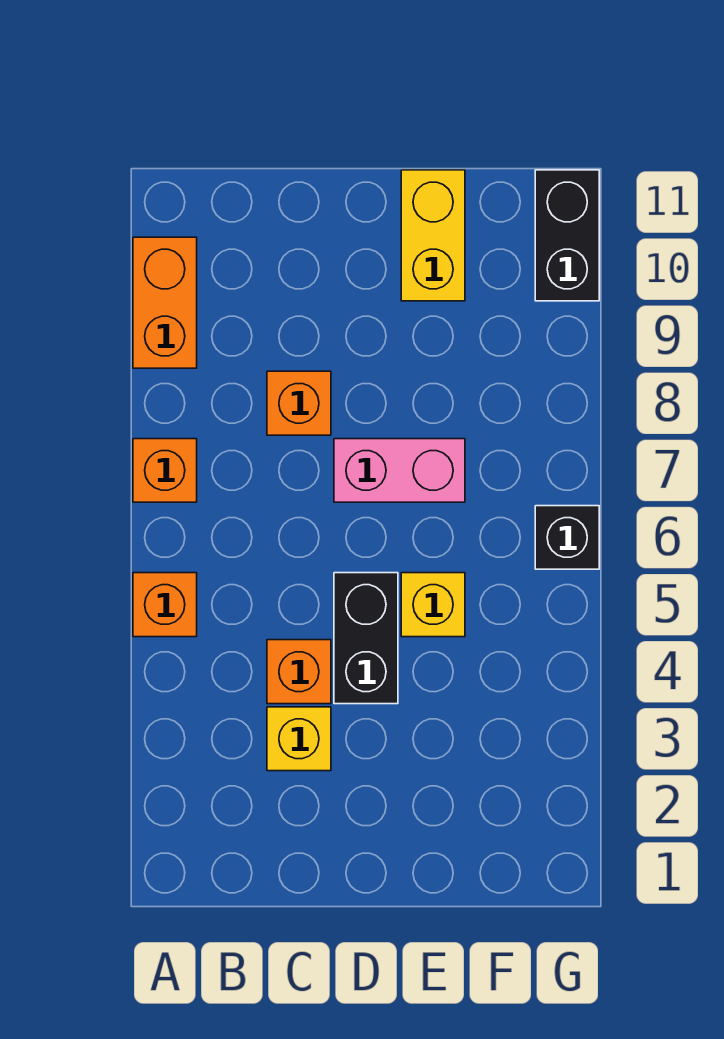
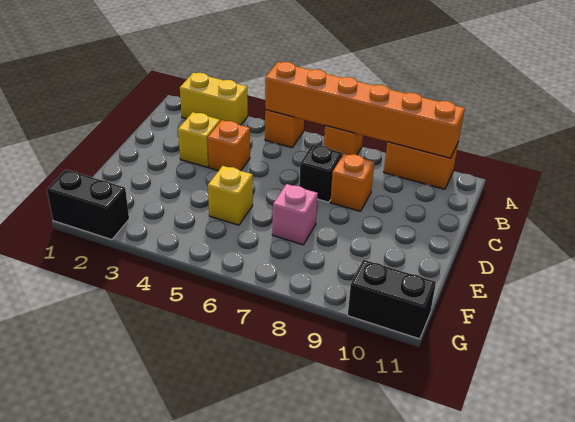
none -> orange brick A5:A10 level 2
black brick D4:D5 level 1 -> black brick G1:G2 level 1
pink brick D7:E7 level 1 -> pink brick E7 level 1
yellow brick E10:E11 level 1 -> yellow brick A2:A3 level 1
black brick G6 level 1 -> black brick C7 level 1

